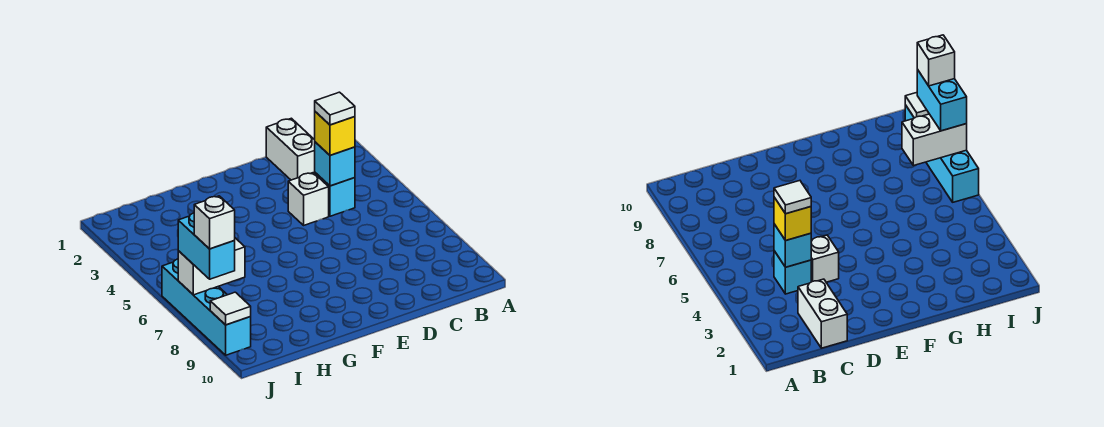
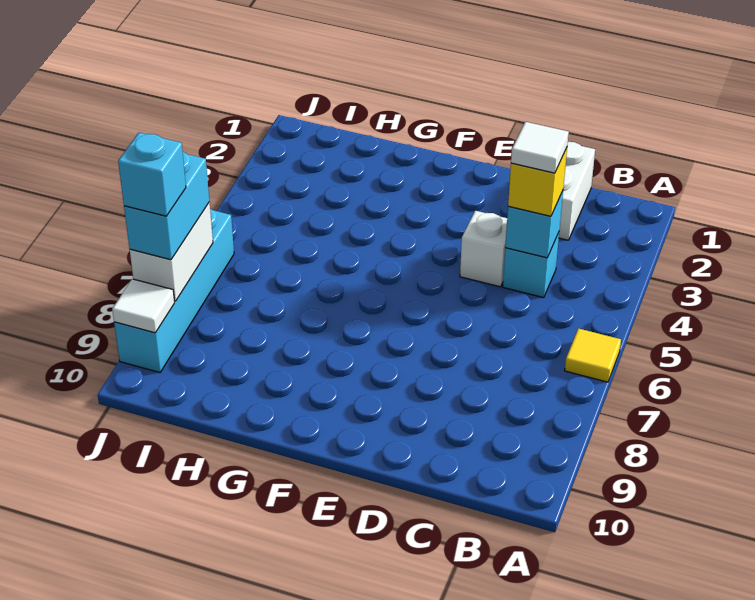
none -> yellow tile A6 level 1
white brick I7:J7 level 2 -> white brick J7:J8 level 2
white brick J8 level 4 -> cyan brick J8 level 4

